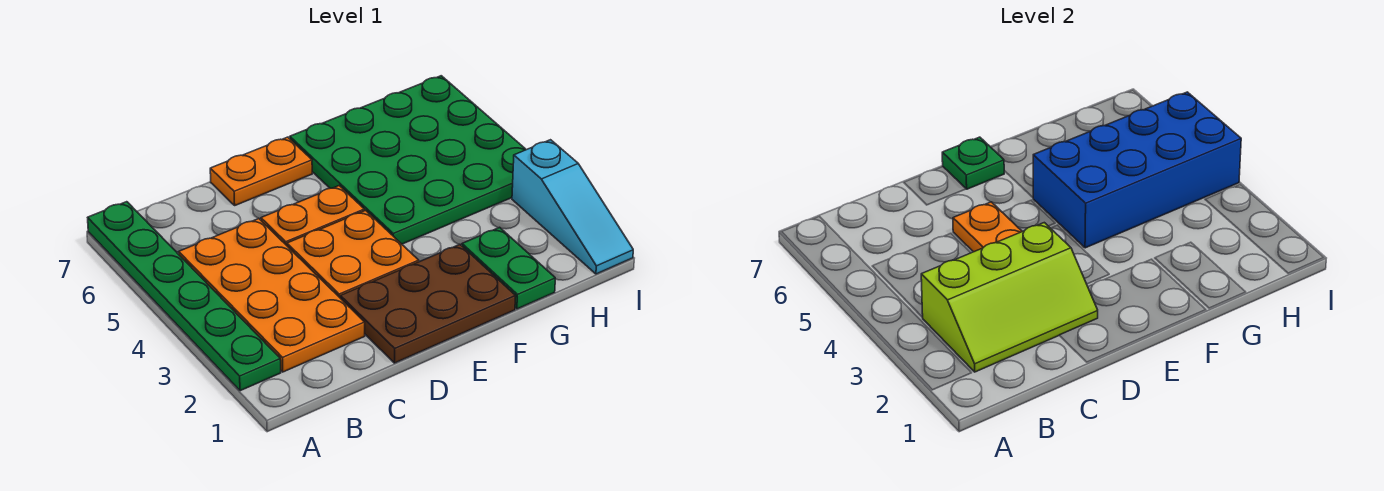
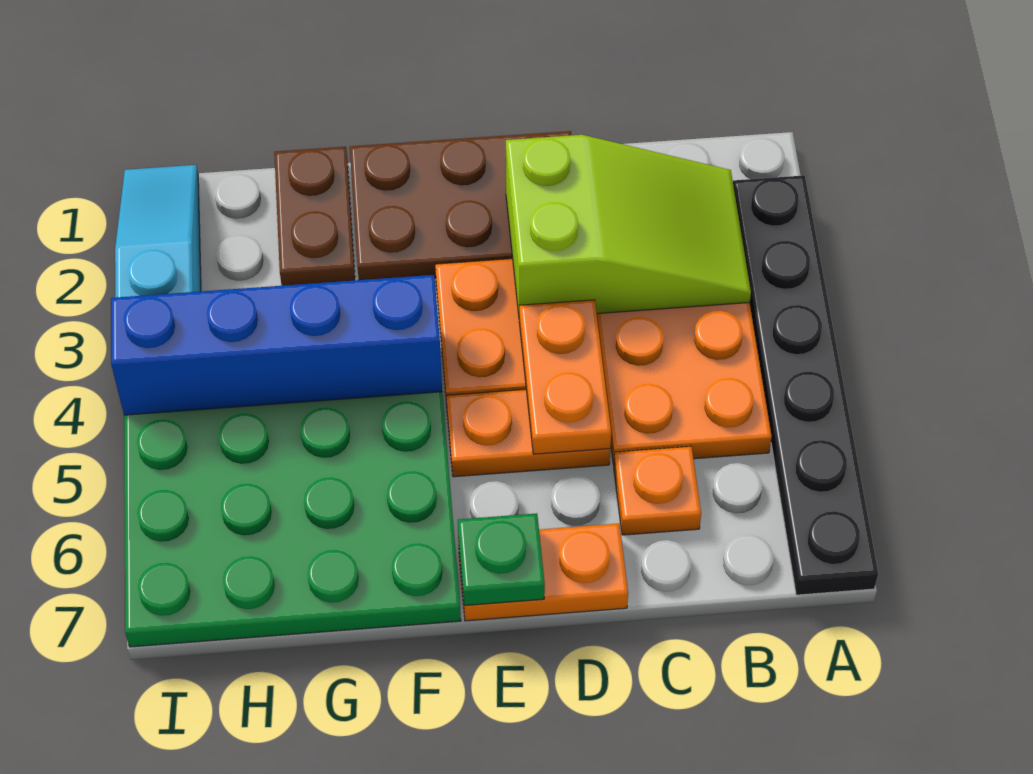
green plate A2:A7 level 1 -> black plate A2:A7 level 1
lime slope B2:D3 level 2 top 3 -> lime slope B2:D3 level 2 top D
none -> orange plate C6 level 1
blue brick F4:I5 level 2 -> blue brick F4:I4 level 2
green plate G1:G2 level 1 -> brown plate G1:G2 level 1

